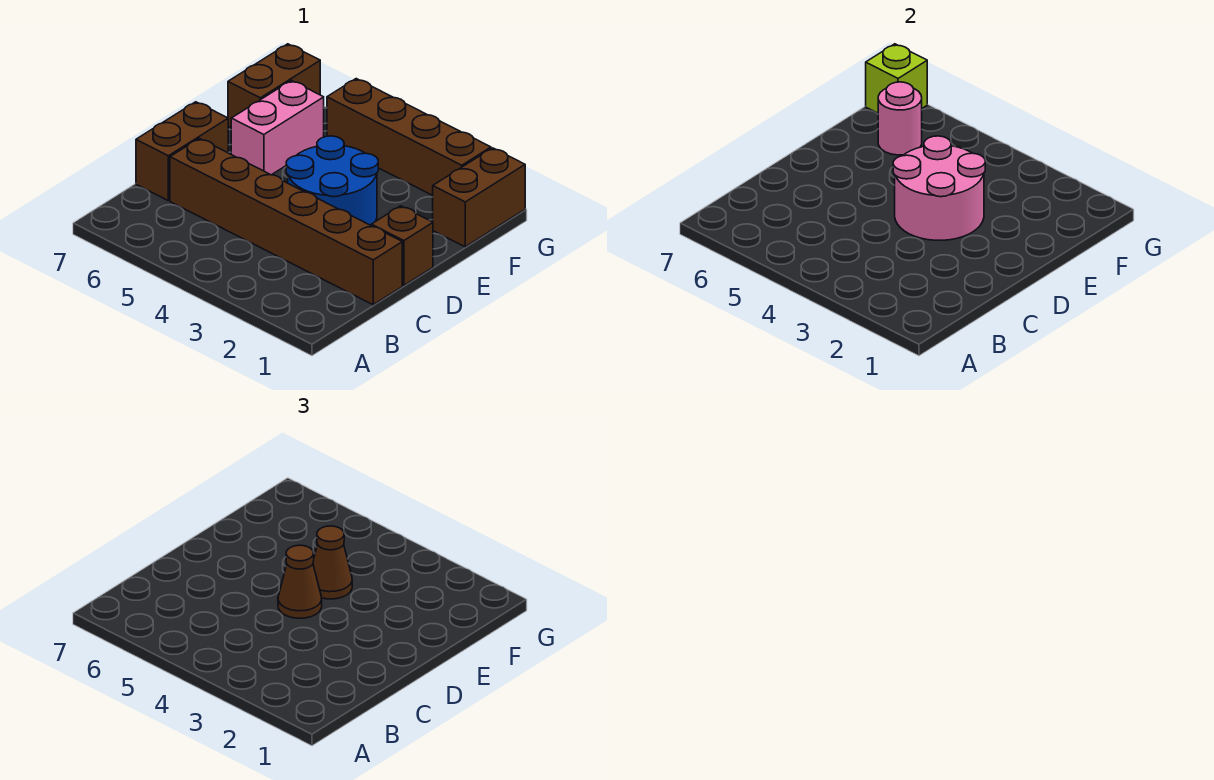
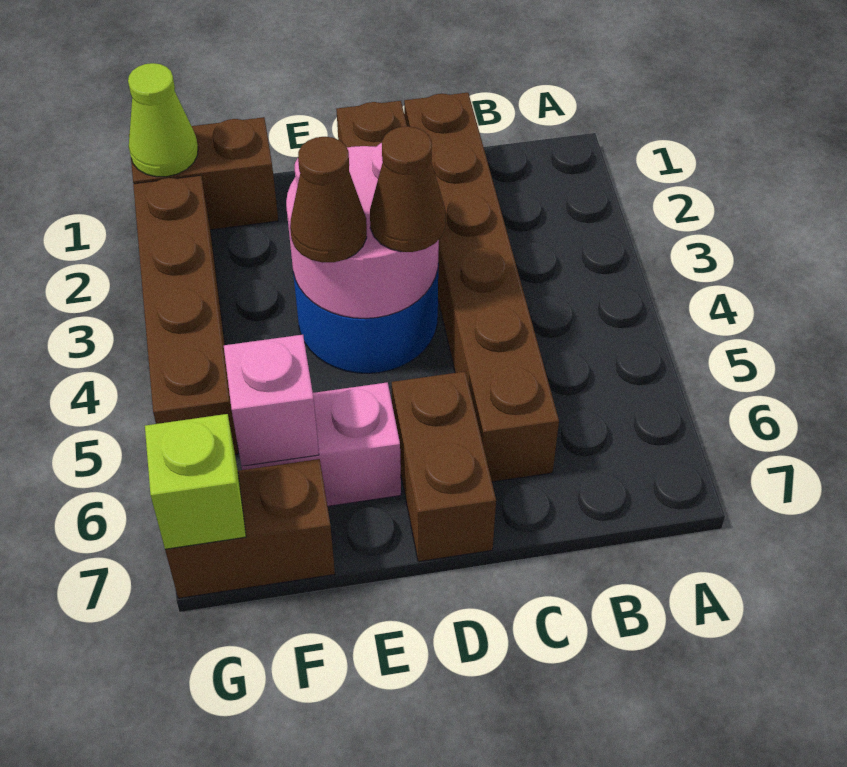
brown brick C7:D7 level 1 -> brown brick D6:D7 level 1
pink round brick F6 level 2 -> pink brick F6 level 2
none -> lime cone G1 level 2

